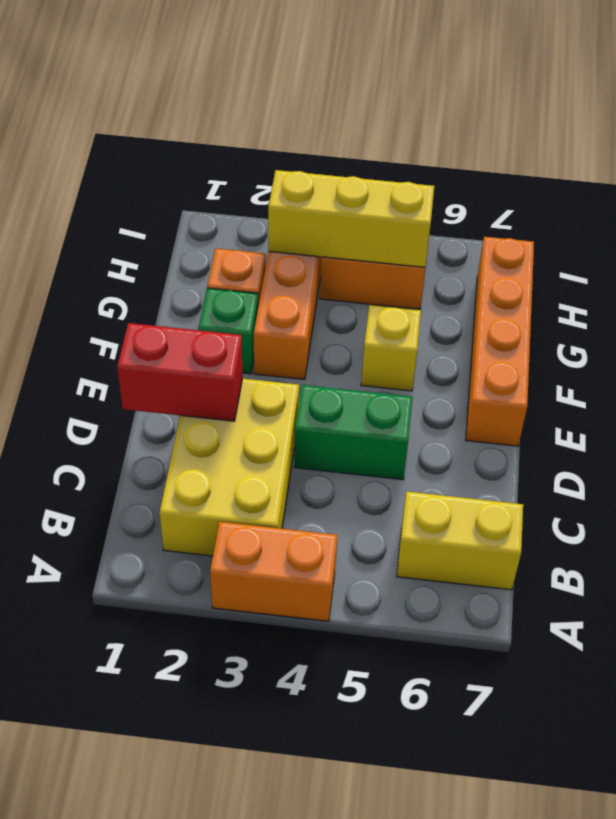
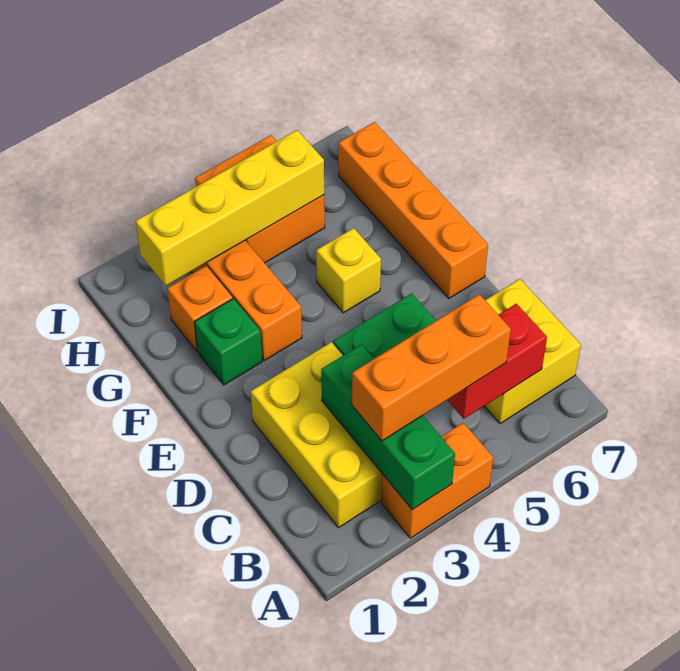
none -> green brick A3:C3 level 2
none -> orange brick B3:B5 level 3
yellow brick B6:B7 level 1 -> yellow brick B6:C7 level 1
red brick D1:D2 level 2 -> red brick B5:B6 level 2
yellow brick H3:H5 level 2 -> yellow brick H2:H5 level 2

